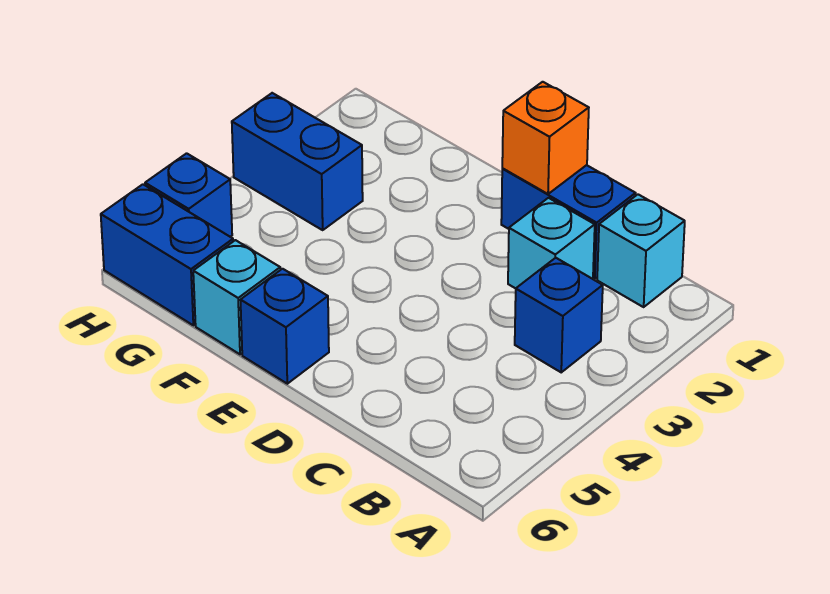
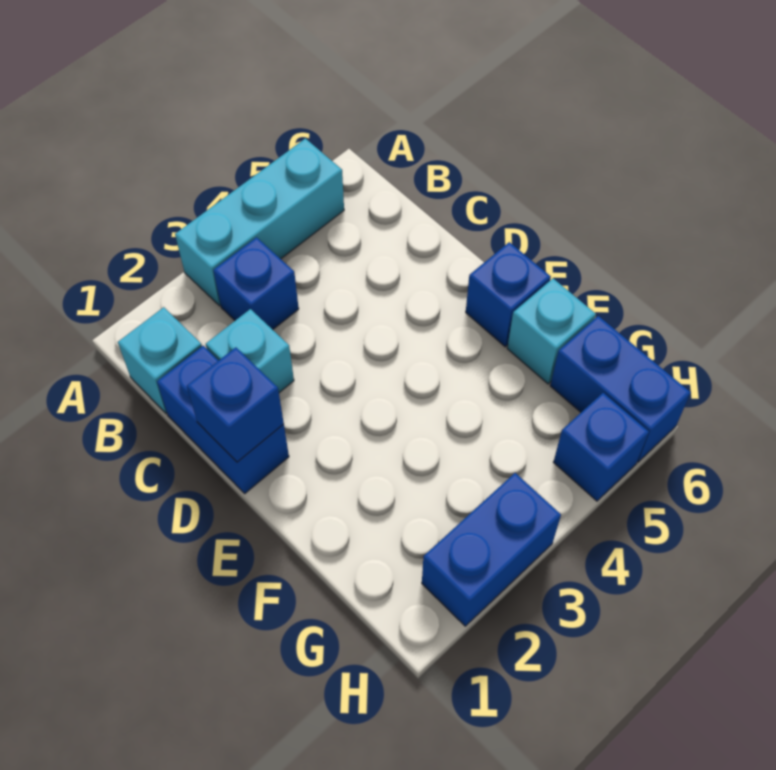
none -> cyan brick A3:A5 level 1
orange brick D1 level 2 -> blue brick D1 level 2
blue brick G3:H3 level 1 -> blue brick H2:H3 level 1

